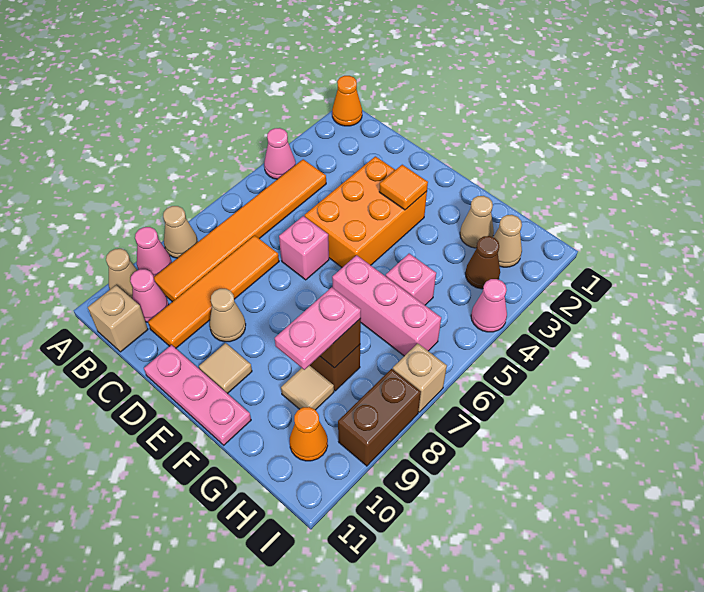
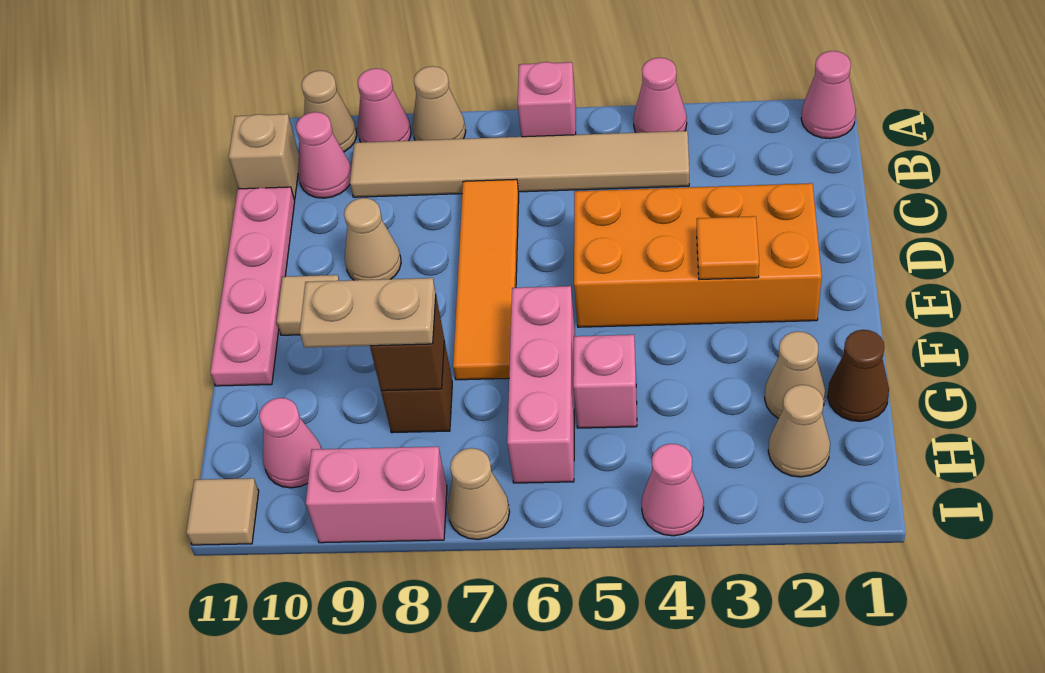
orange cone A1 level 1 -> pink cone A1 level 1
orange tile B4:B9 level 1 -> tan tile B4:B9 level 1
orange tile C7:C10 level 1 -> orange tile C7:F7 level 1
orange brick D3:E5 level 1 -> orange brick D2:E5 level 1
pink brick D6 level 1 -> pink brick A6 level 1
pink plate D11:F11 level 1 -> pink plate C11:F11 level 1
pink plate G8:G9 level 3 -> tan plate G8:G9 level 3
tan tile G9 level 1 -> tan tile I11 level 1
brown cone H3 level 1 -> brown cone G1 level 1
orange cone H10 level 1 -> pink cone H10 level 1
tan brick I7 level 1 -> tan cone I7 level 1
brown brick I8:I9 level 1 -> pink brick I8:I9 level 1

